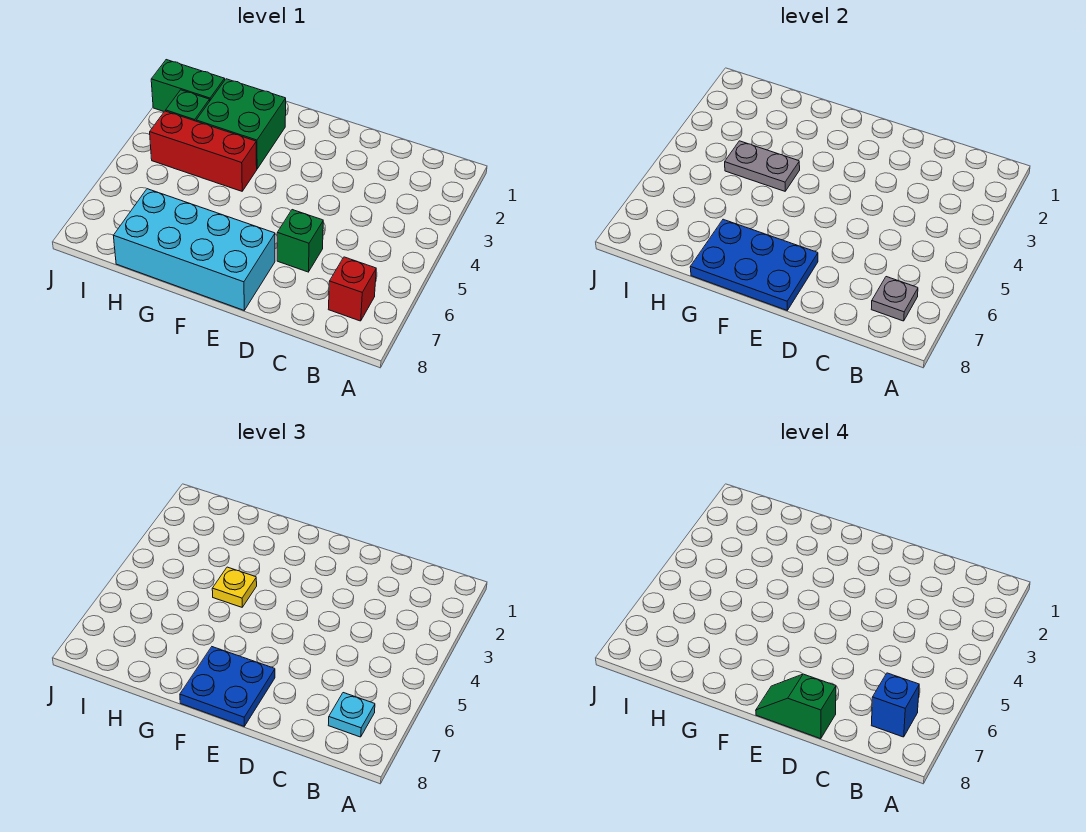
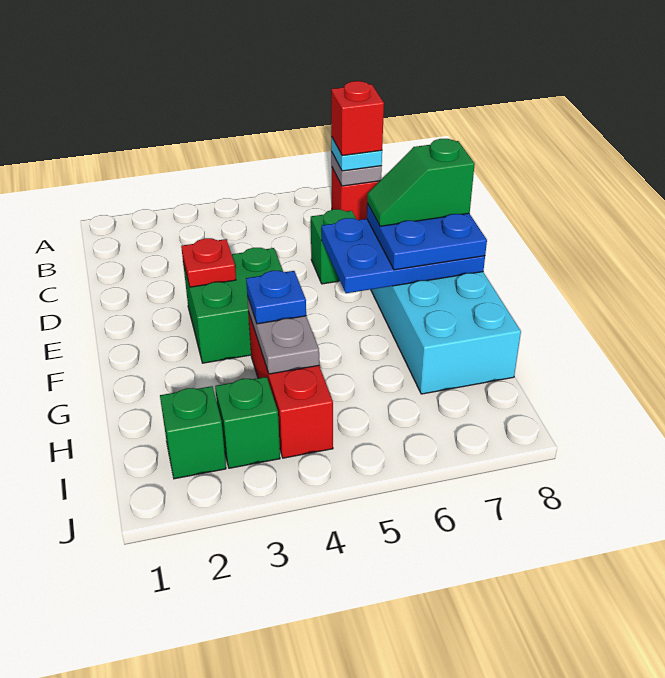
blue brick B7 level 4 -> red brick B7 level 4
green slope D8:E8 level 4 top D -> green slope E7:E8 level 4 top 8
none -> red plate E3 level 2
blue plate E7:G8 level 2 -> blue plate E6:F8 level 2
green brick G2:H3 level 1 -> green brick E3:F4 level 1
yellow plate G4 level 3 -> blue plate G4 level 3
green brick I2:J2 level 1 -> green brick I2 level 1

